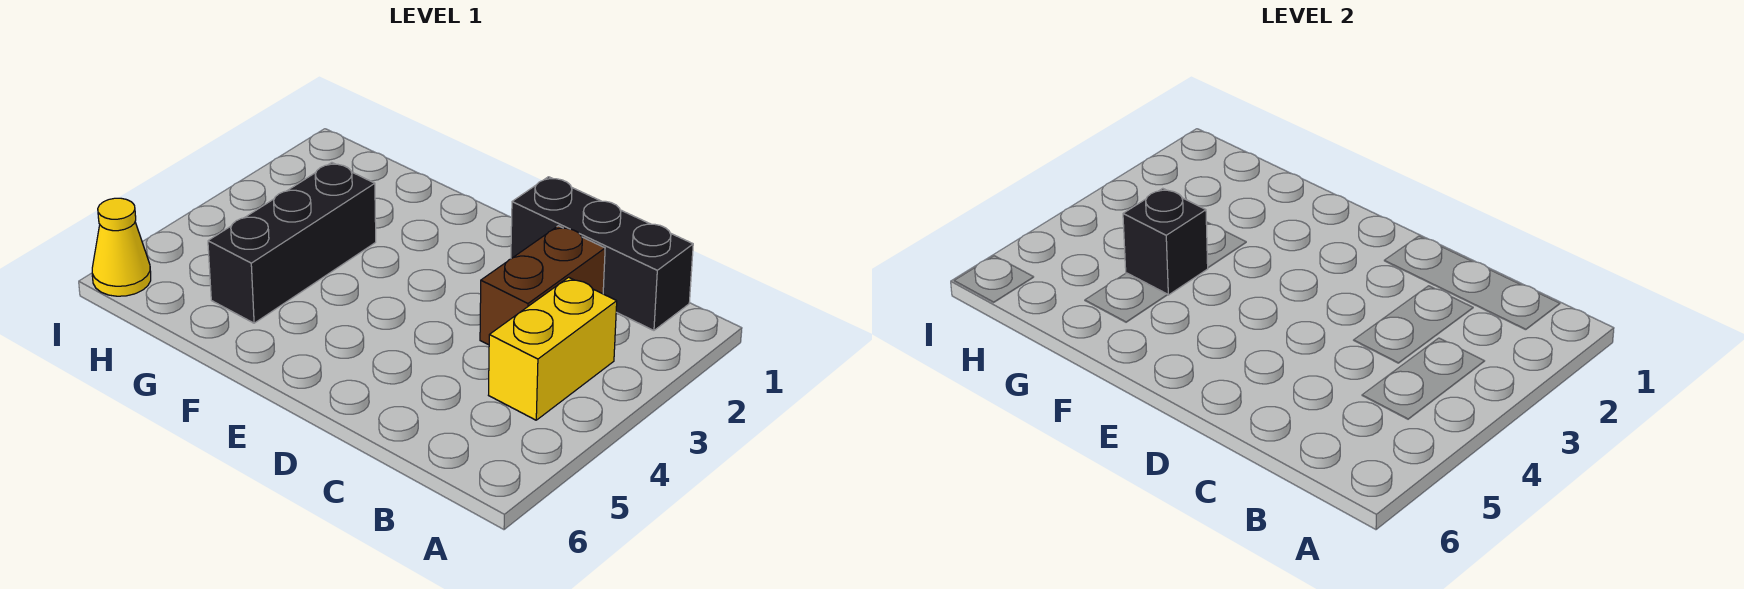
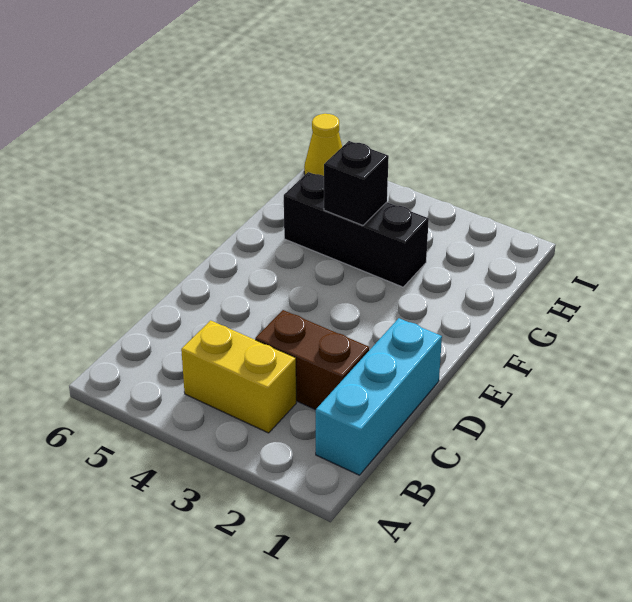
black brick B1:D1 level 1 -> cyan brick B1:D1 level 1

